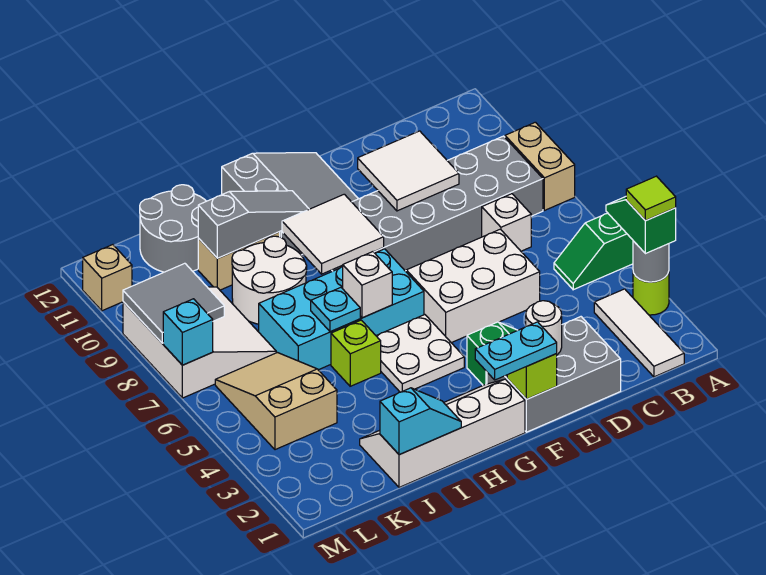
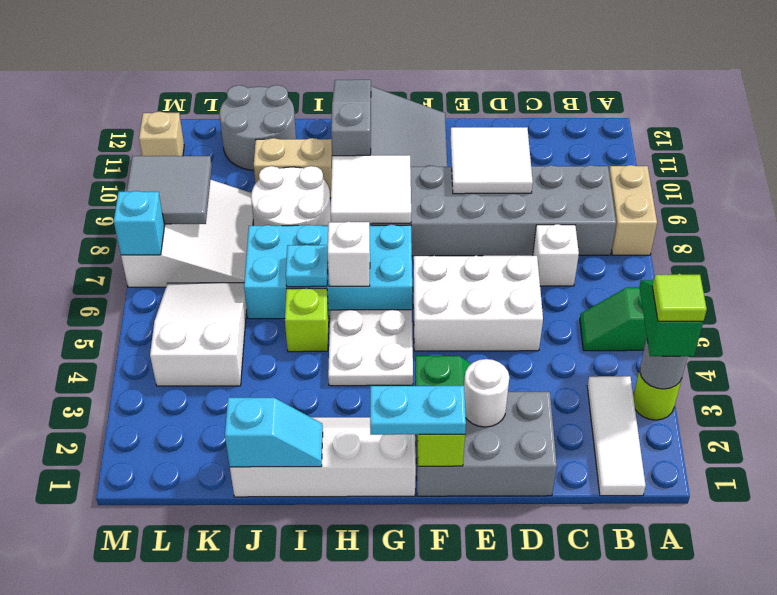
grey slope H10:J10 level 2 top J -> grey slope H10:H12 level 2 top 10
tan slope K4:L6 level 1 top 4 -> white slope K4:L6 level 1 top 4

